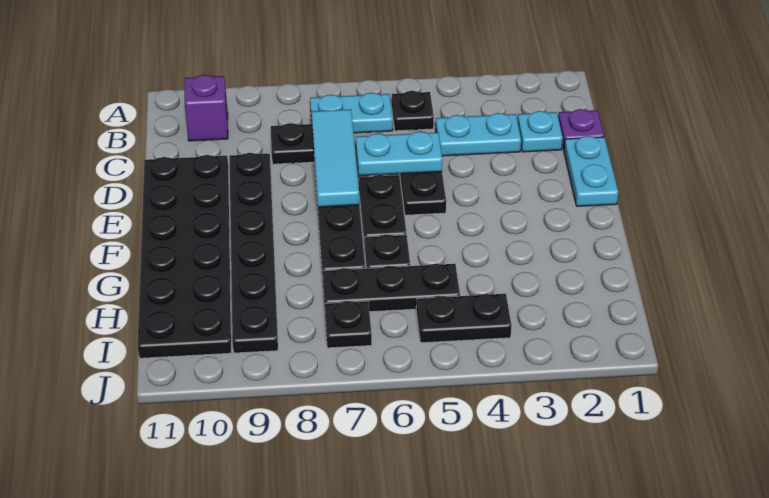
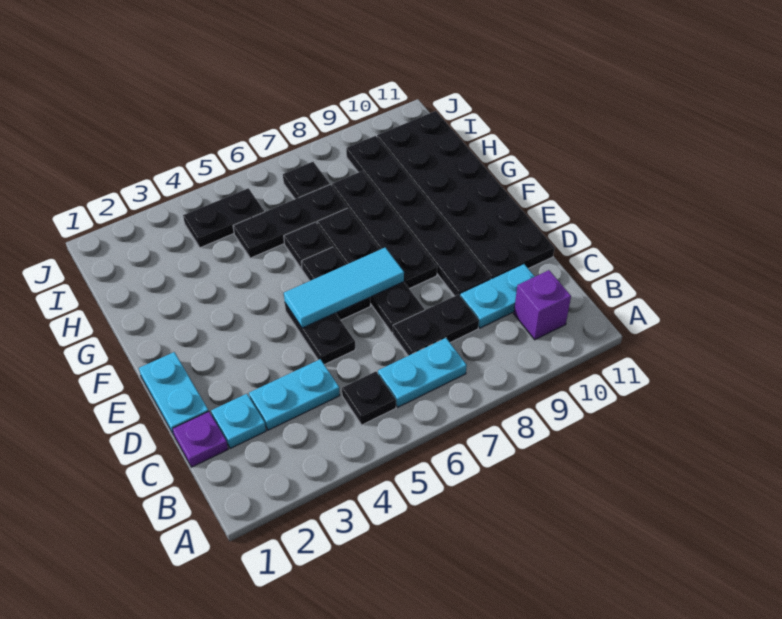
cyan tile C7:E7 level 2 -> cyan tile E5:E7 level 2
cyan plate D5:D6 level 2 -> cyan plate C9:C10 level 1
none -> black plate E8:H8 level 1

